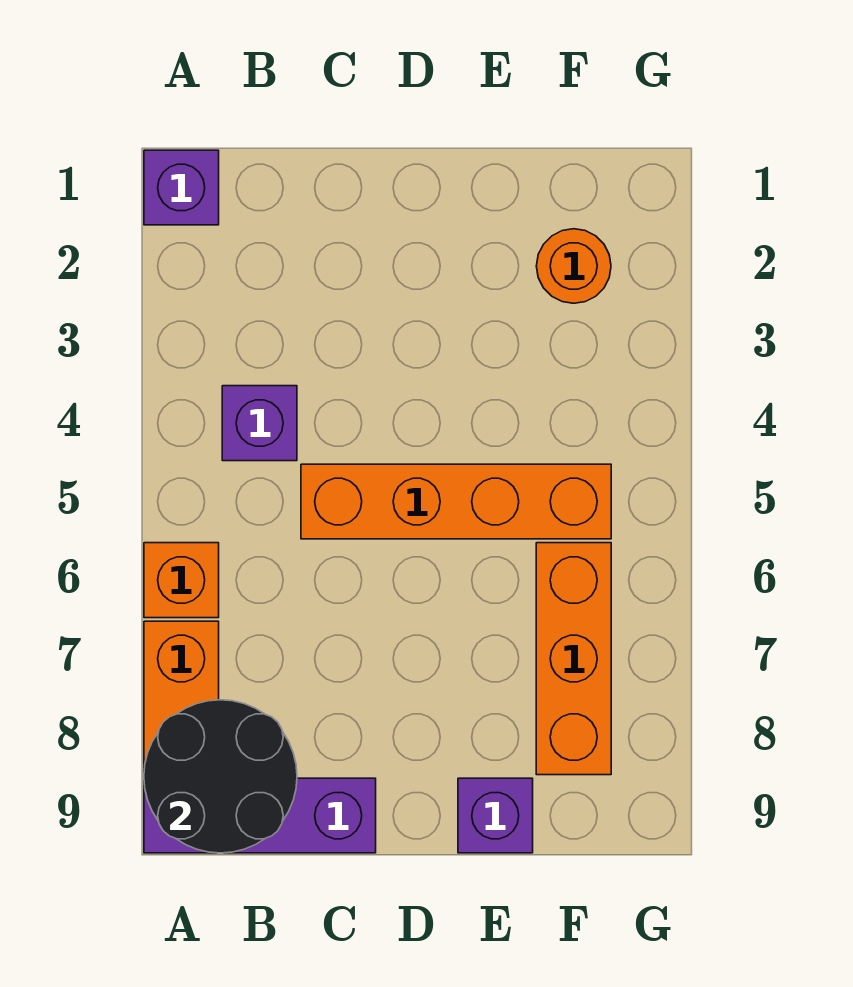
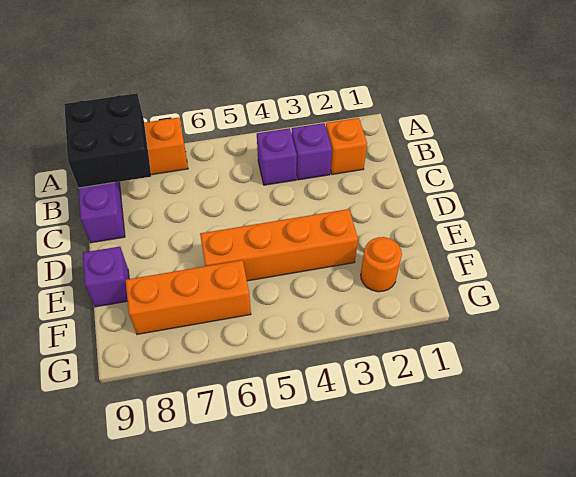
purple brick A1 level 1 -> purple brick B3 level 1
orange brick A6 level 1 -> orange brick B2 level 1
black round brick A8:B9 level 2 -> black brick A8:B9 level 2
orange brick C5:F5 level 1 -> orange brick E3:E6 level 1

